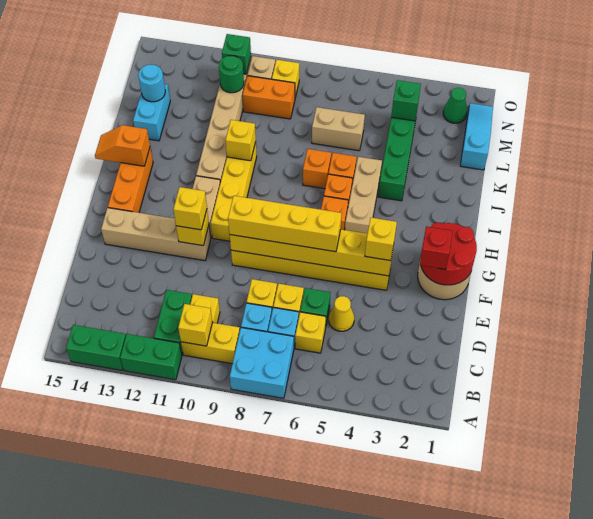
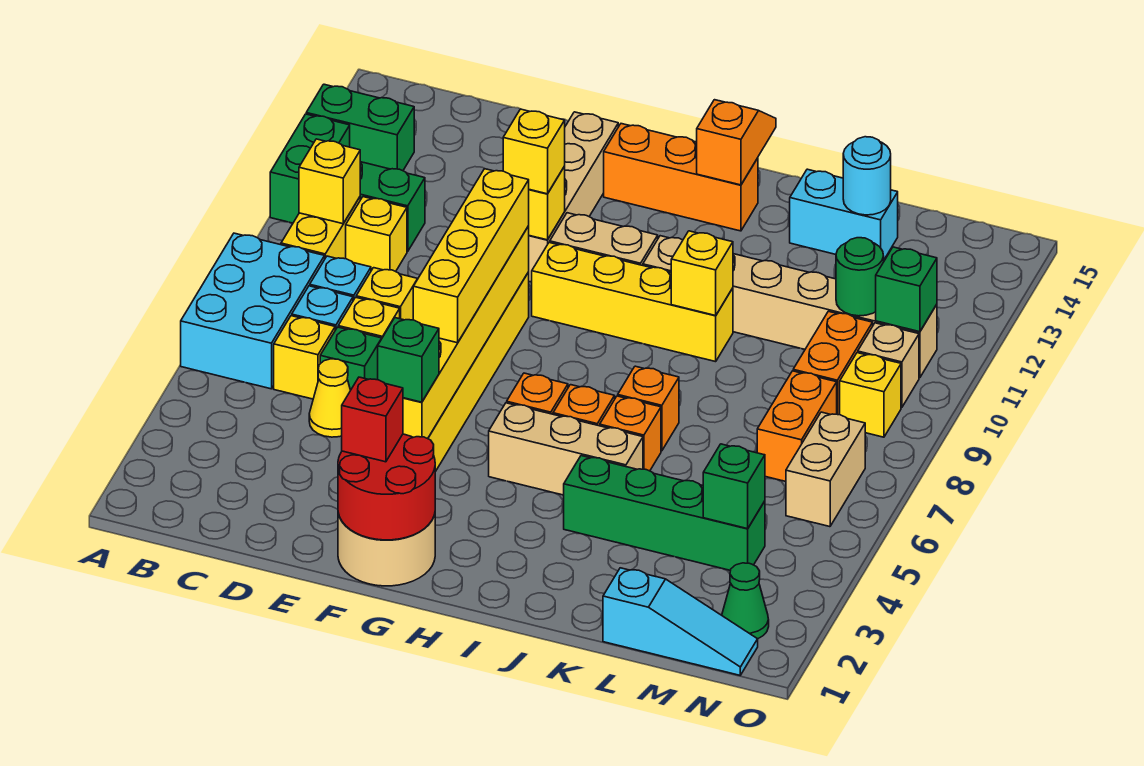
cyan brick A7:B8 level 1 -> cyan brick A6:B8 level 1
green brick A13:A14 level 1 -> green brick A13:B13 level 1
yellow brick F4 level 3 -> green brick F4 level 3
tan brick L6:L7 level 1 -> tan brick N6:N7 level 1
none -> orange brick M7:M8 level 1

